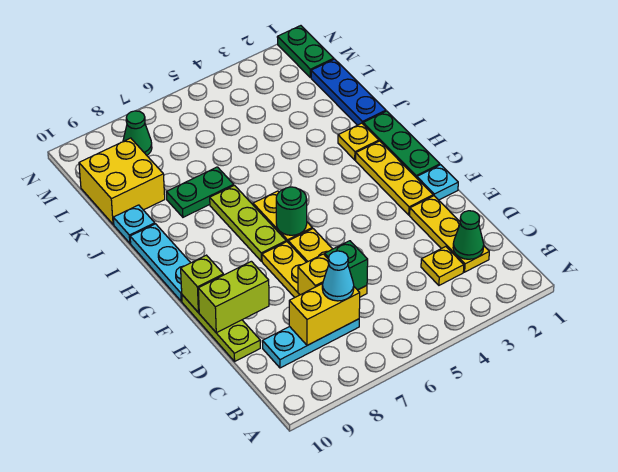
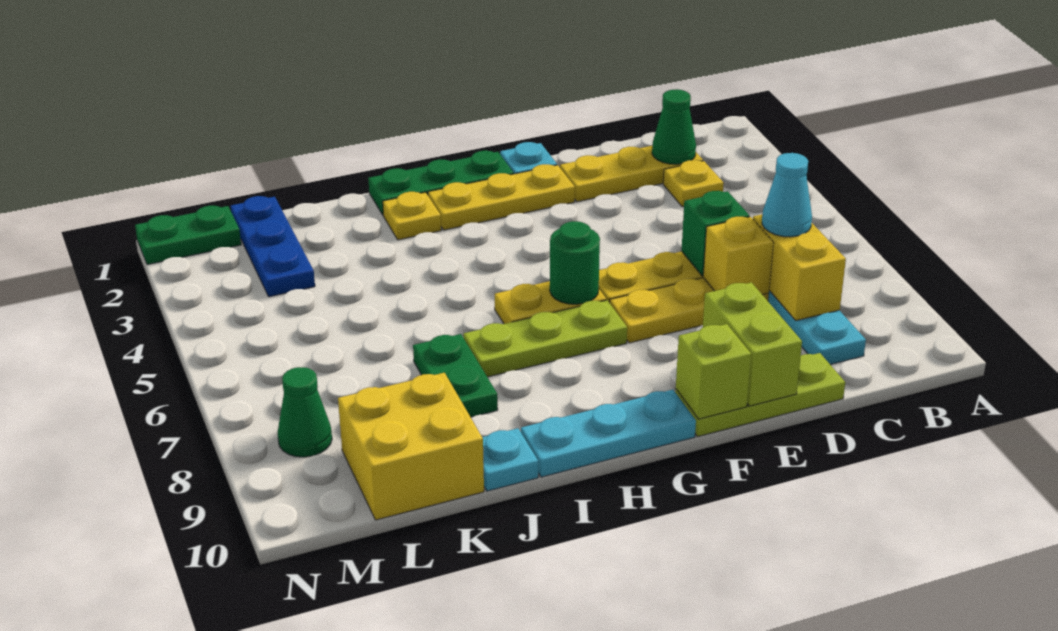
blue plate J1:L1 level 1 -> blue plate L1:L3 level 1

